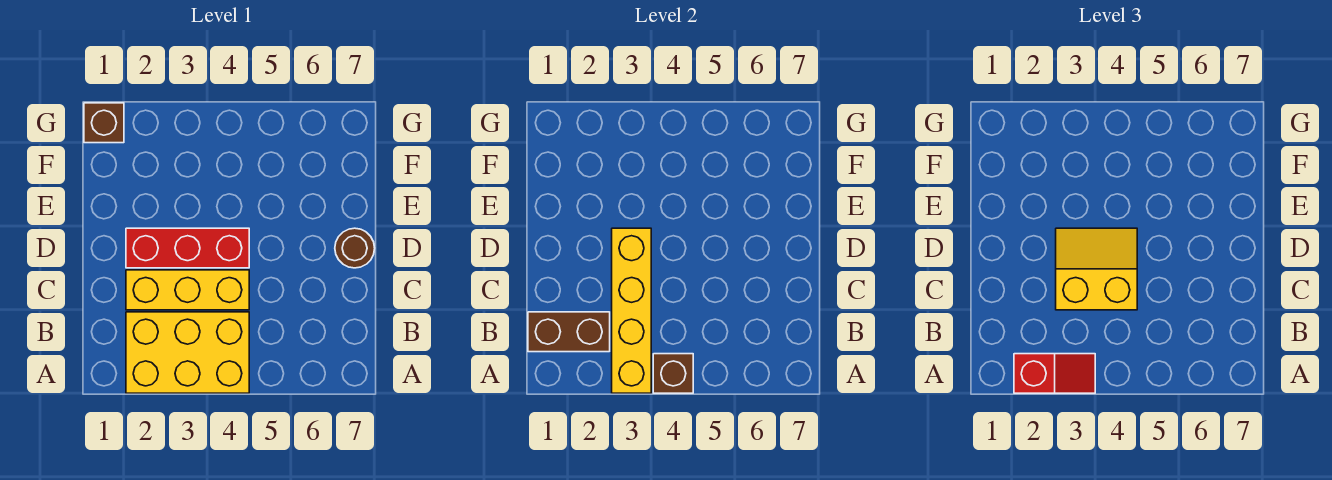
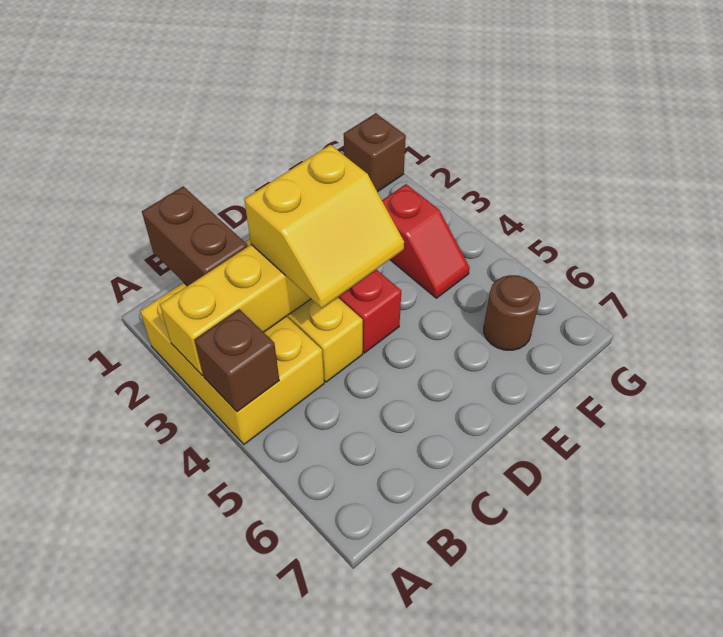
red slope A2:A3 level 3 top 2 -> red slope F3:F4 level 1 top 3
yellow slope C3:D4 level 3 top C -> yellow slope C3:D4 level 3 top 3
brown round brick D7 level 1 -> brown round brick F6 level 1

